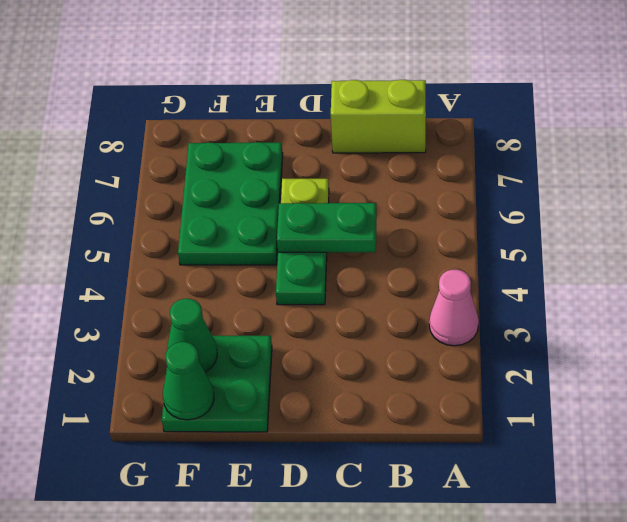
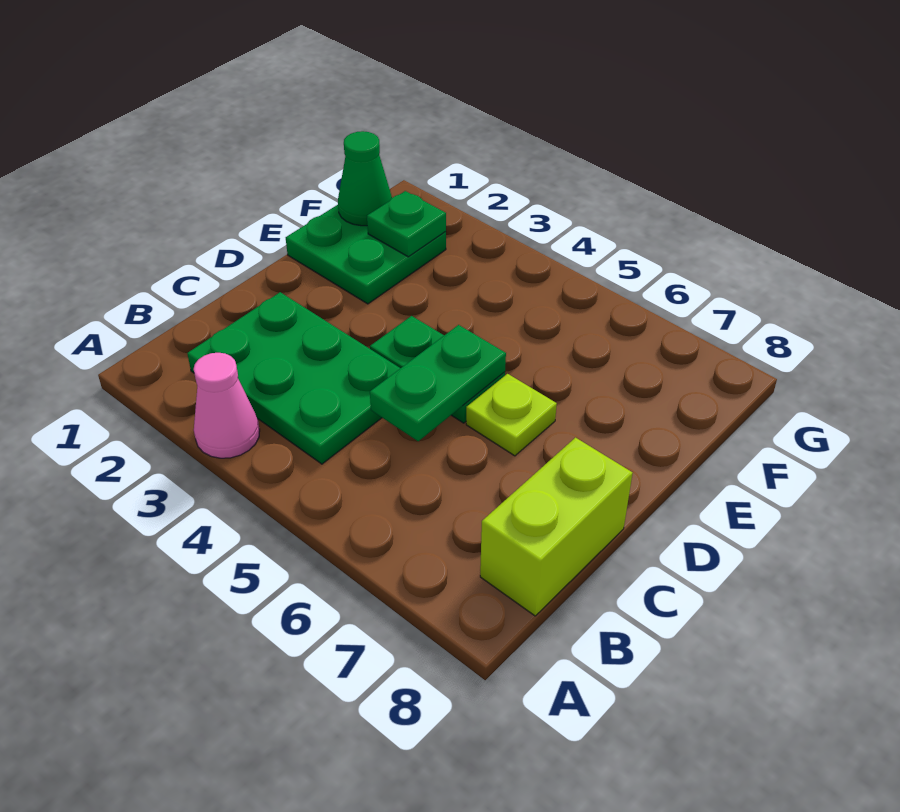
green plate E5:F7 level 1 -> green plate B2:C4 level 1
green cone F2 level 2 -> green plate F2 level 2

